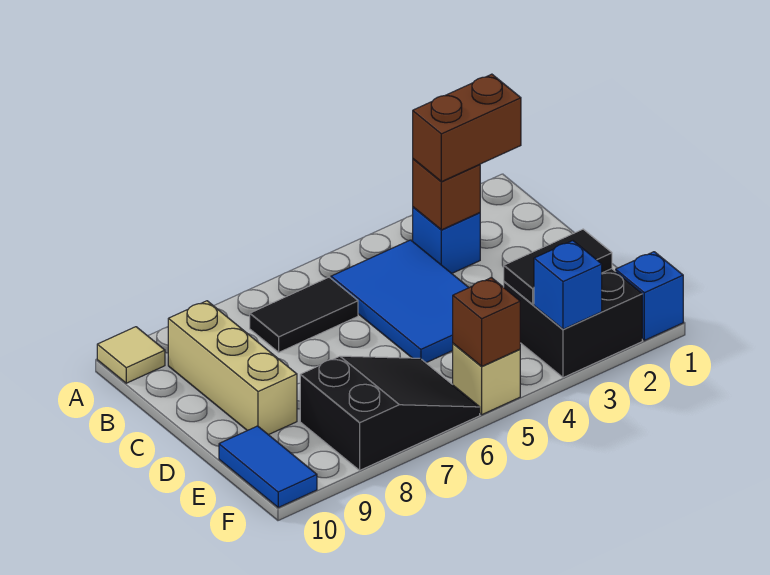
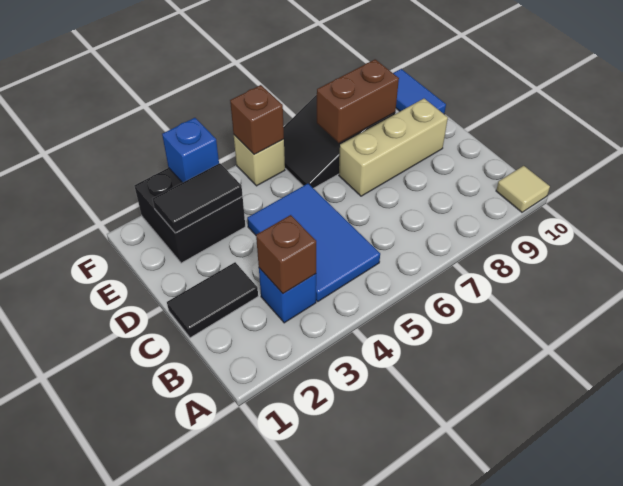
brown brick B2:B3 level 3 -> brown brick E7:E8 level 2
black tile B6:B7 level 1 -> black tile C1:C2 level 1
tan brick B9:D9 level 1 -> tan brick D7:D9 level 1
blue brick F1 level 1 -> none

